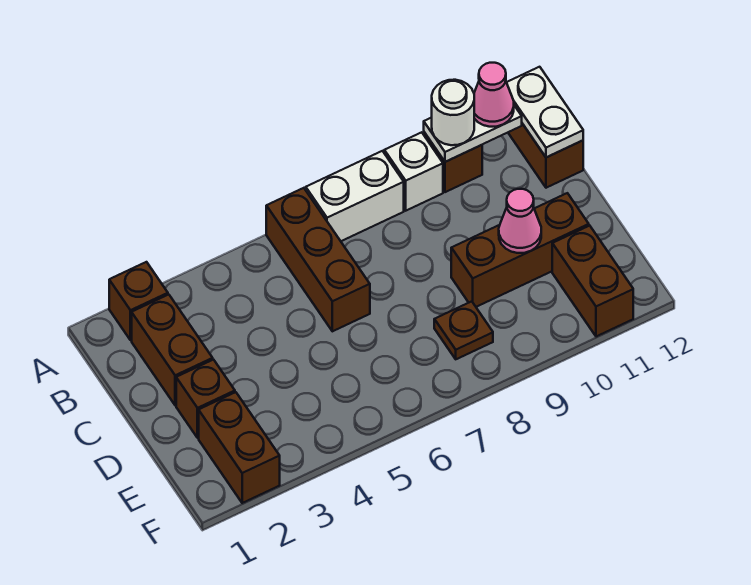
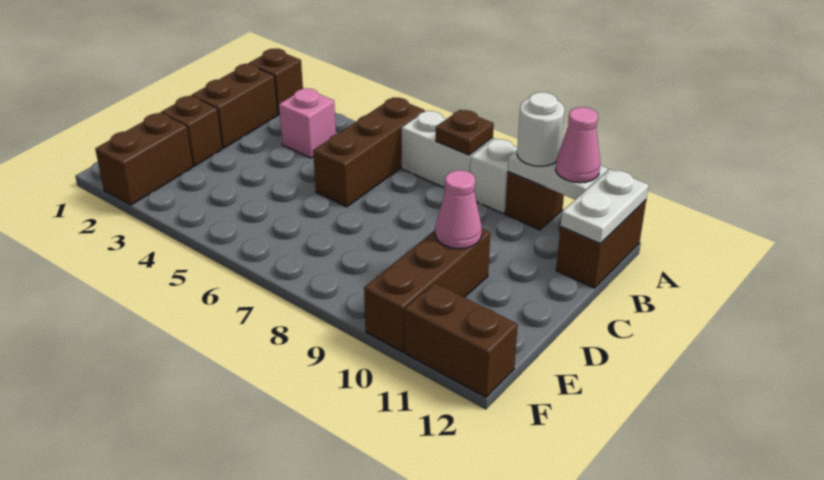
none -> pink brick B4 level 1
brown brick D9:D11 level 1 -> brown brick D10:F10 level 1
brown plate E8 level 1 -> brown plate A8 level 2
brown brick E11:F11 level 1 -> brown brick F11:F12 level 1

